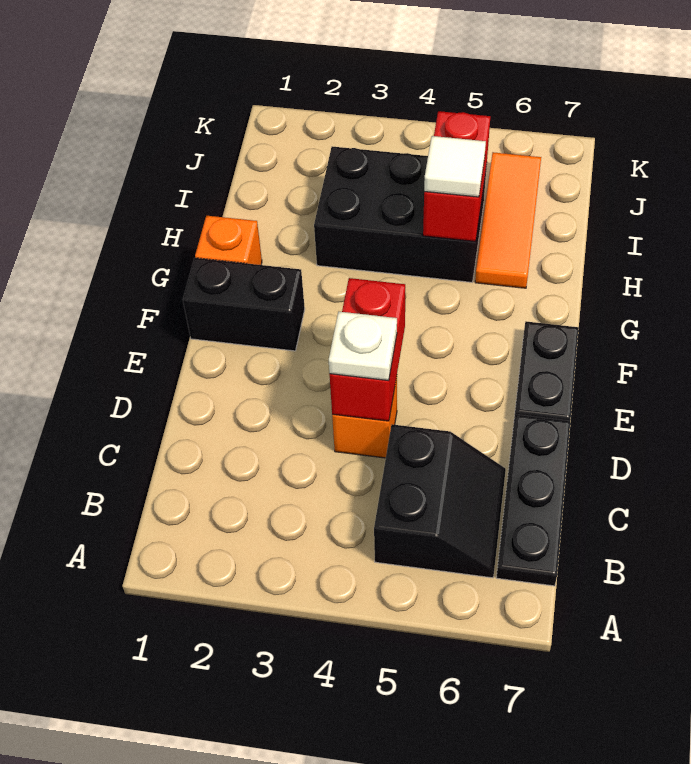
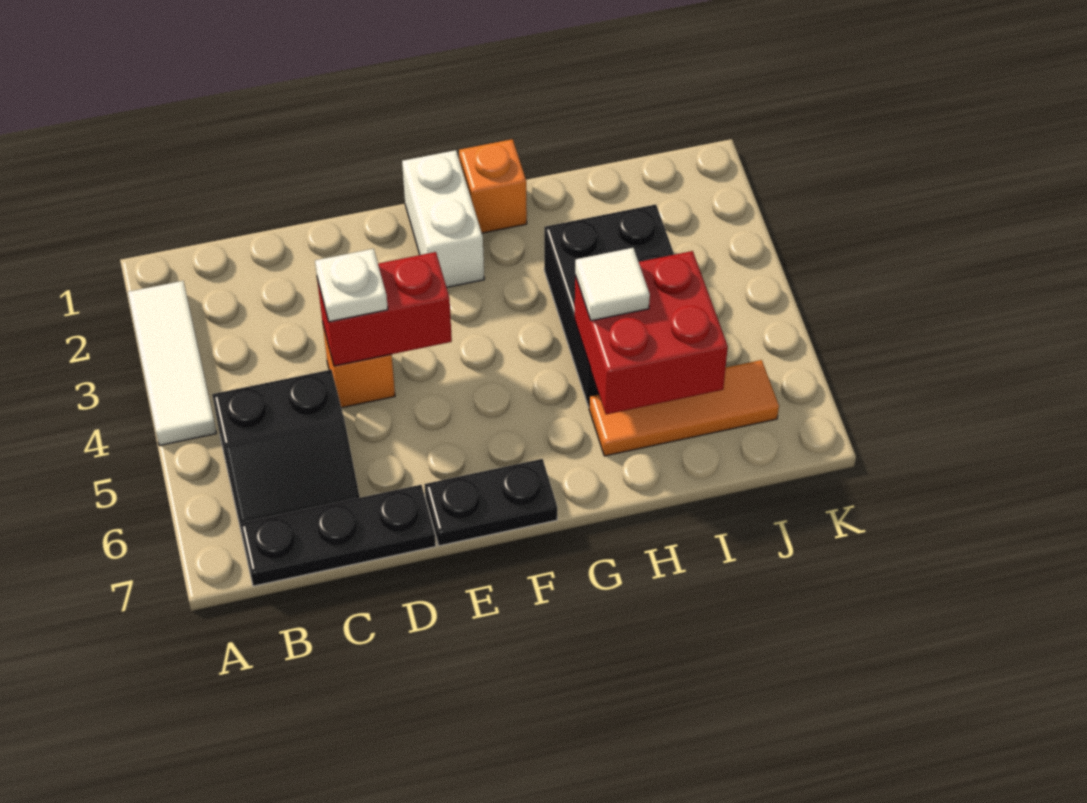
none -> white tile A2:A4 level 1
black brick F1:F2 level 1 -> white brick F1:F2 level 1
red brick H5:I5 level 2 -> red brick H5:I6 level 2

